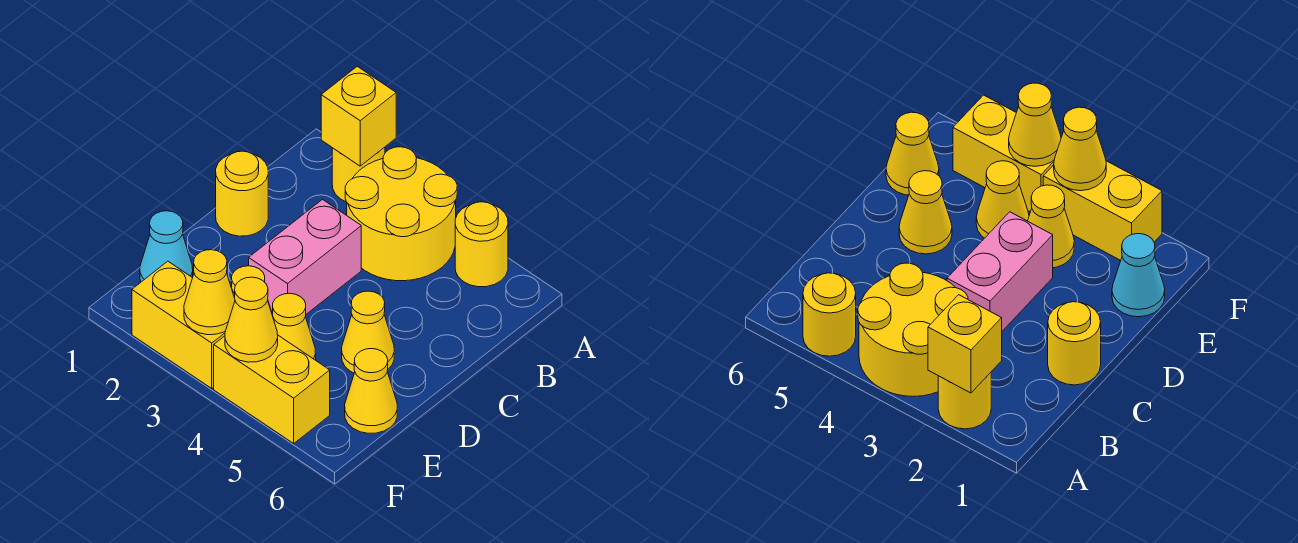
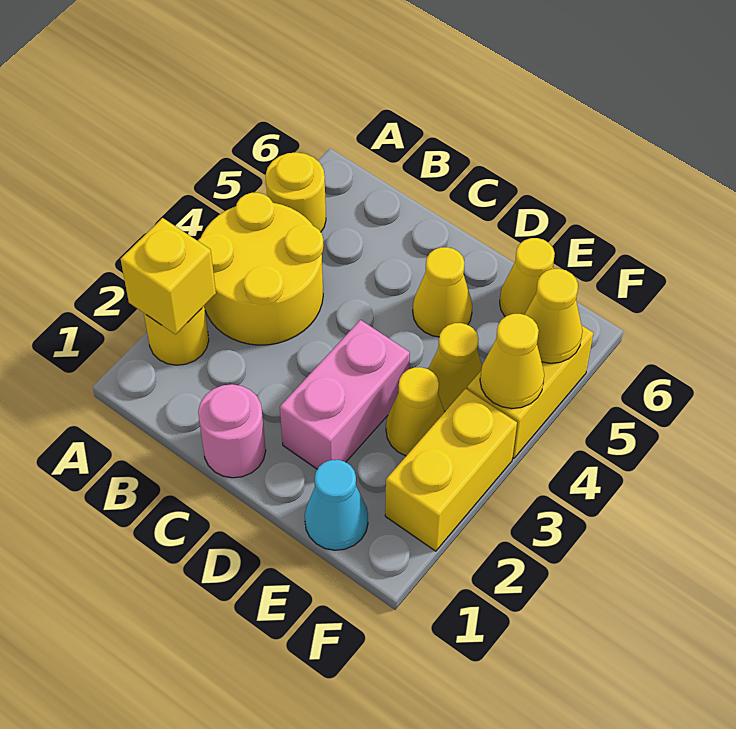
yellow round brick C1 level 1 -> pink round brick C1 level 1
pink brick C3:D3 level 1 -> pink brick D2:D3 level 1
yellow cone F3 level 2 -> yellow cone F5 level 2

